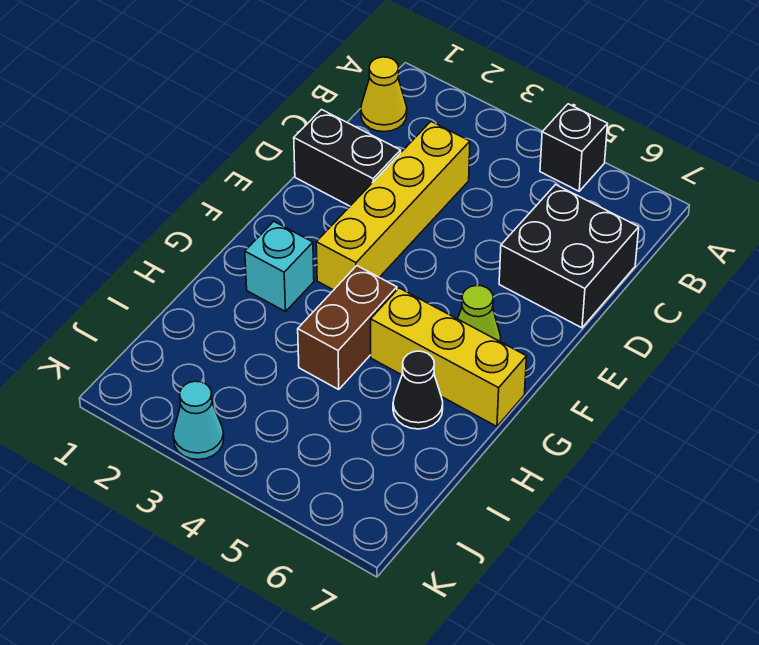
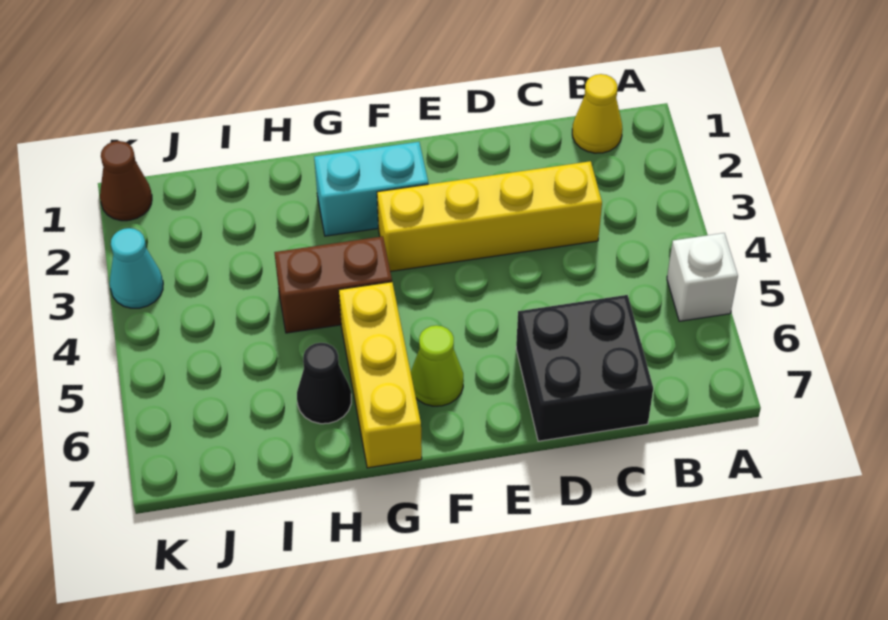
black brick A5 level 1 -> white brick A5 level 1
black brick D1:D2 level 1 -> none
cyan brick G2 level 1 -> cyan brick F2:G2 level 1
none -> brown cone K1 level 1

